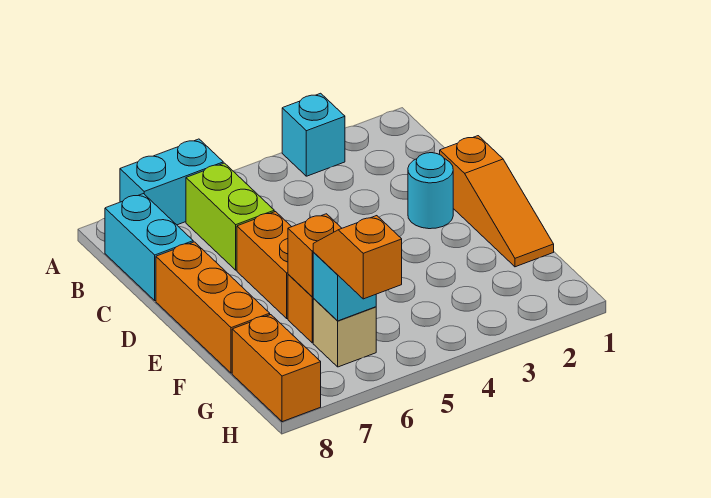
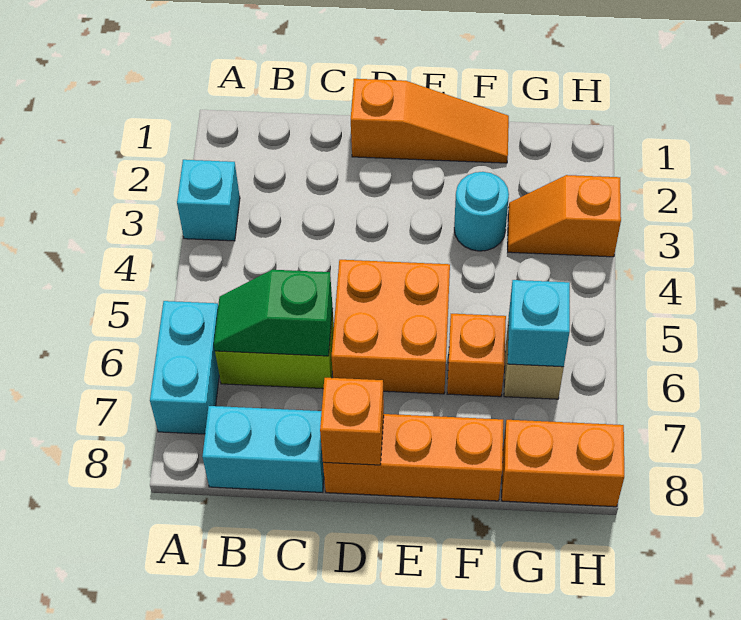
none -> green slope B6:C6 level 2 top C
cyan round brick D2 level 1 -> cyan round brick F3 level 1
orange brick D6:E6 level 1 -> orange brick D5:E6 level 1
orange brick F6 level 2 -> orange brick D8 level 2
orange slope G6:H6 level 3 top H -> orange slope G3:H3 level 1 top H

